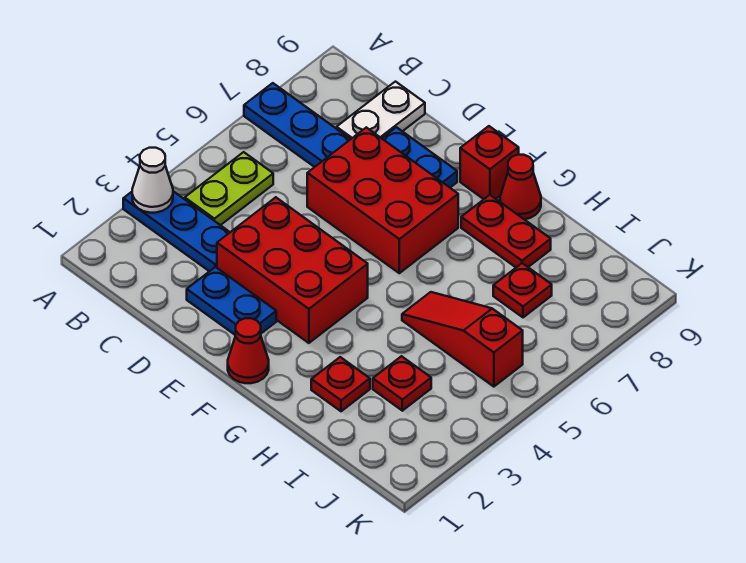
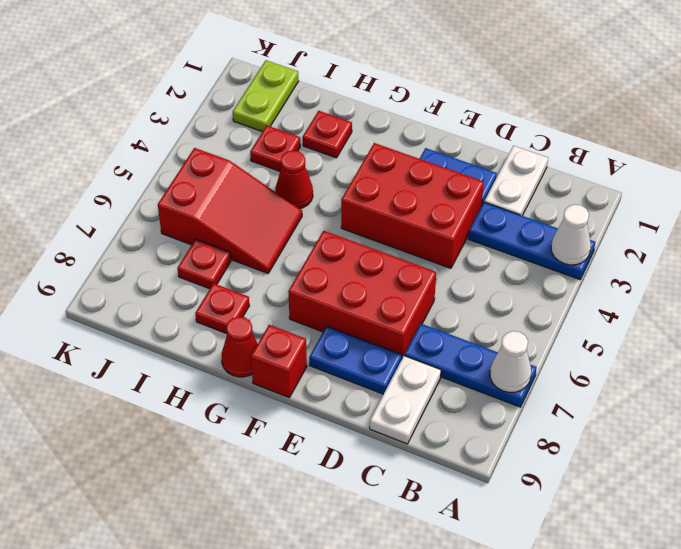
none -> white cone A7 level 2
lime plate B4:B5 level 1 -> lime plate J1:J2 level 1
none -> white plate C1:C2 level 1
red cone F1 level 1 -> red cone H4 level 1
red plate G8:H8 level 1 -> red plate H8 level 1
red slope H5:J5 level 1 top J -> red slope H5:J6 level 1 top J

